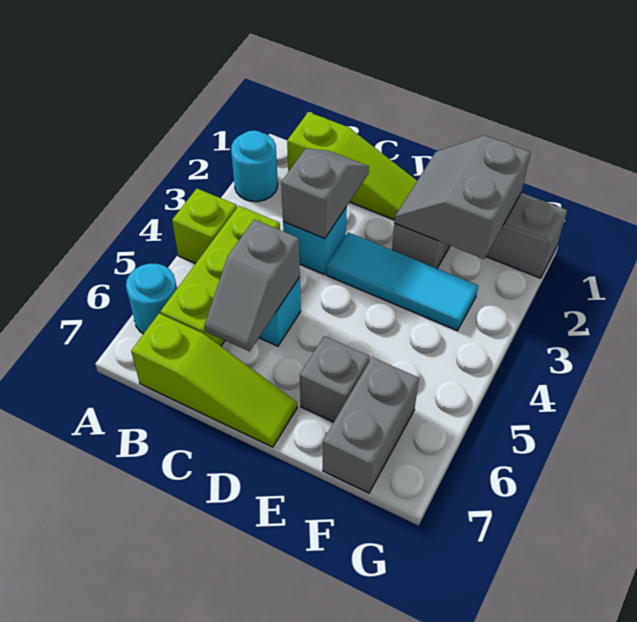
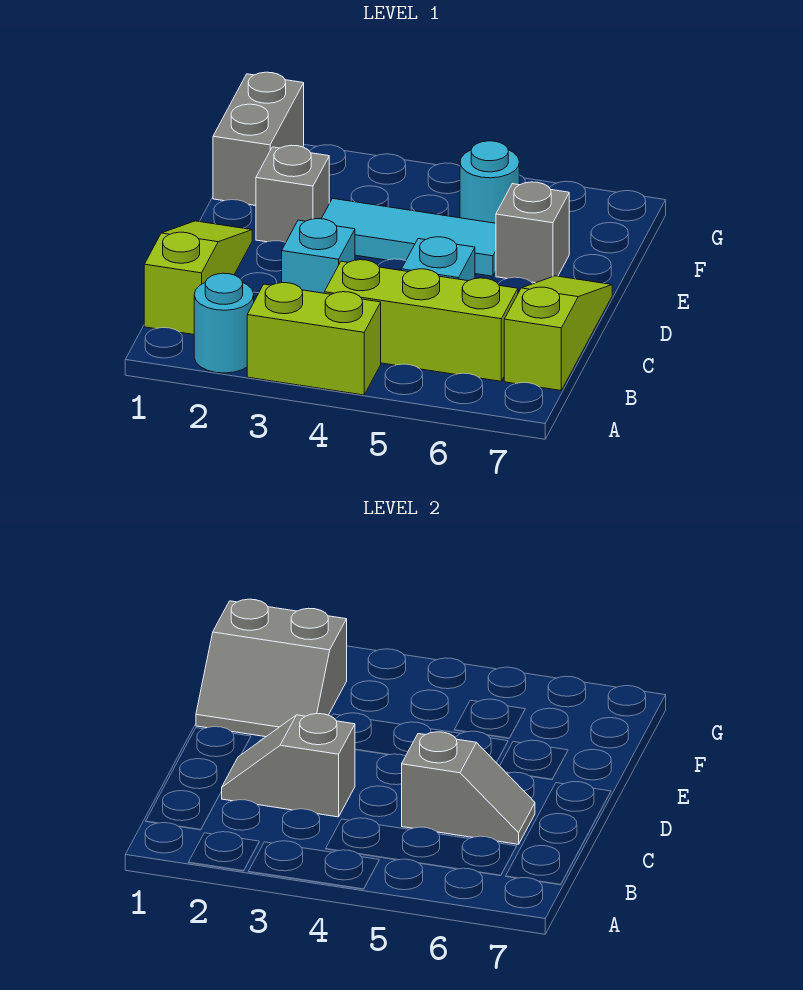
lime brick A4 level 1 -> lime brick A3:A4 level 1
cyan round brick A6 level 1 -> cyan round brick F5 level 1
cyan tile D3:F3 level 1 -> cyan tile E3:E5 level 1
grey brick F6:F7 level 1 -> none

